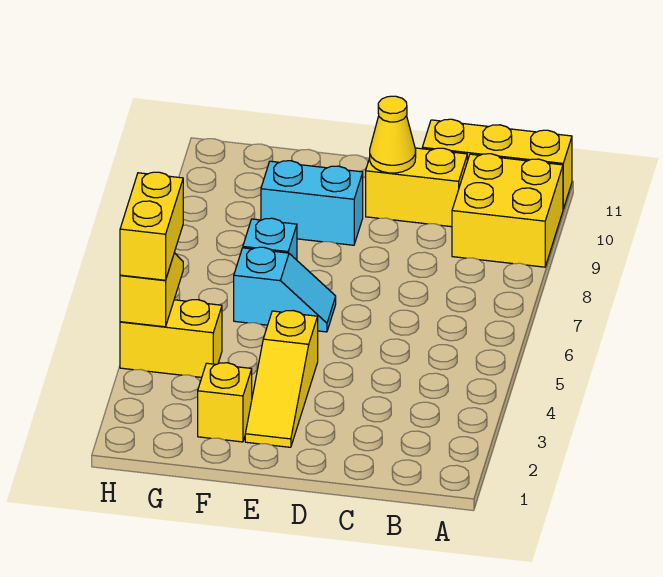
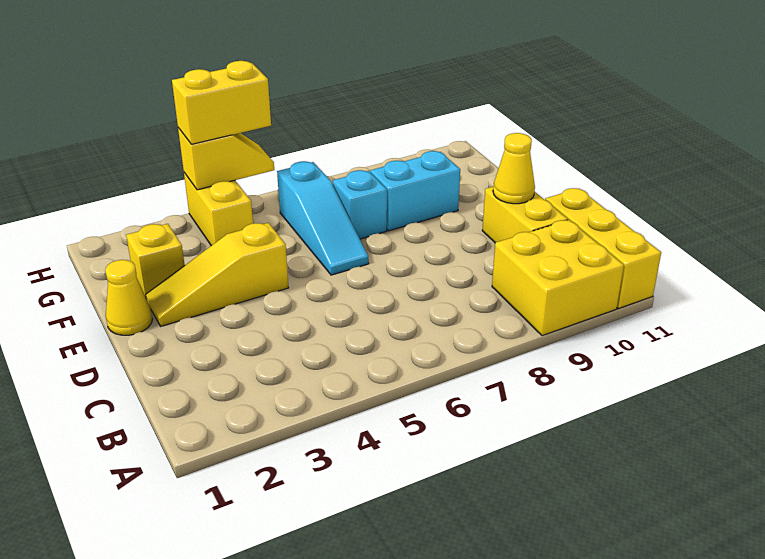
none -> yellow cone E1 level 1
cyan slope E6:F6 level 1 top F -> cyan slope E6:G6 level 1 top G
cyan brick E9:F9 level 1 -> cyan brick F8:F9 level 1

